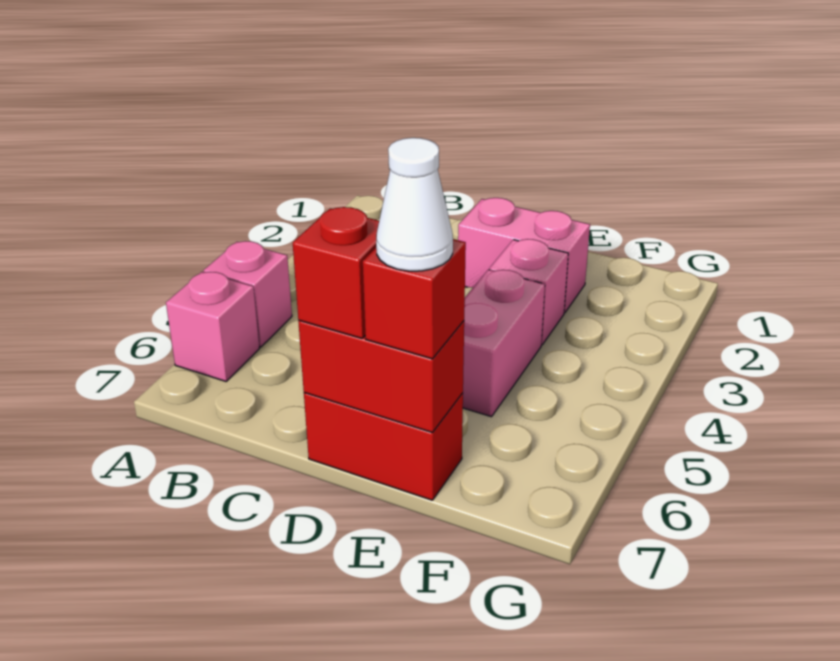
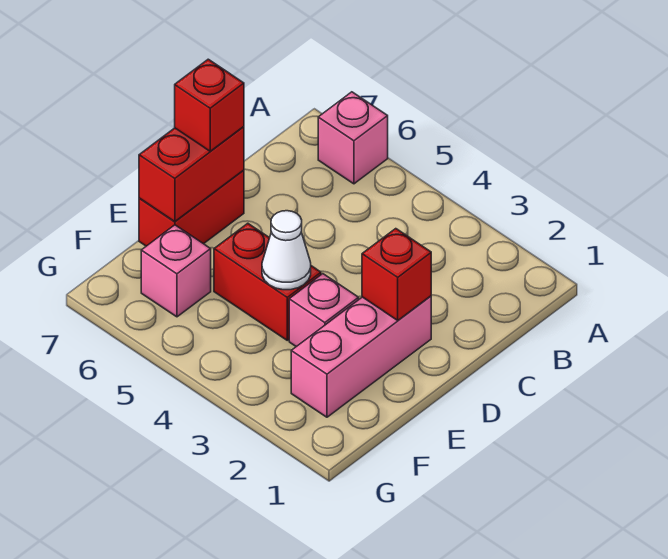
pink brick A5 level 1 -> pink brick F6 level 1
pink brick D2:E2 level 1 -> pink brick D2:F2 level 1
pink brick E4:E5 level 1 -> red brick E4:E5 level 1
red brick E7 level 3 -> red brick D2 level 2
white cone E7 level 4 -> white cone E4 level 2

